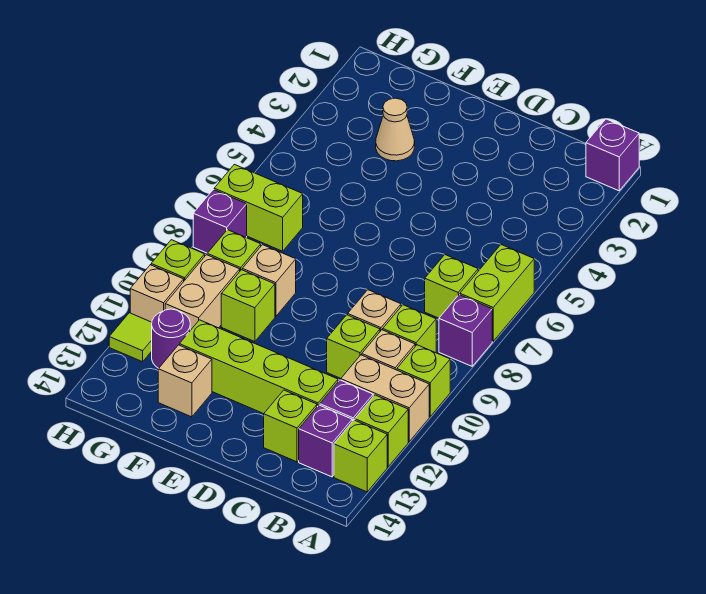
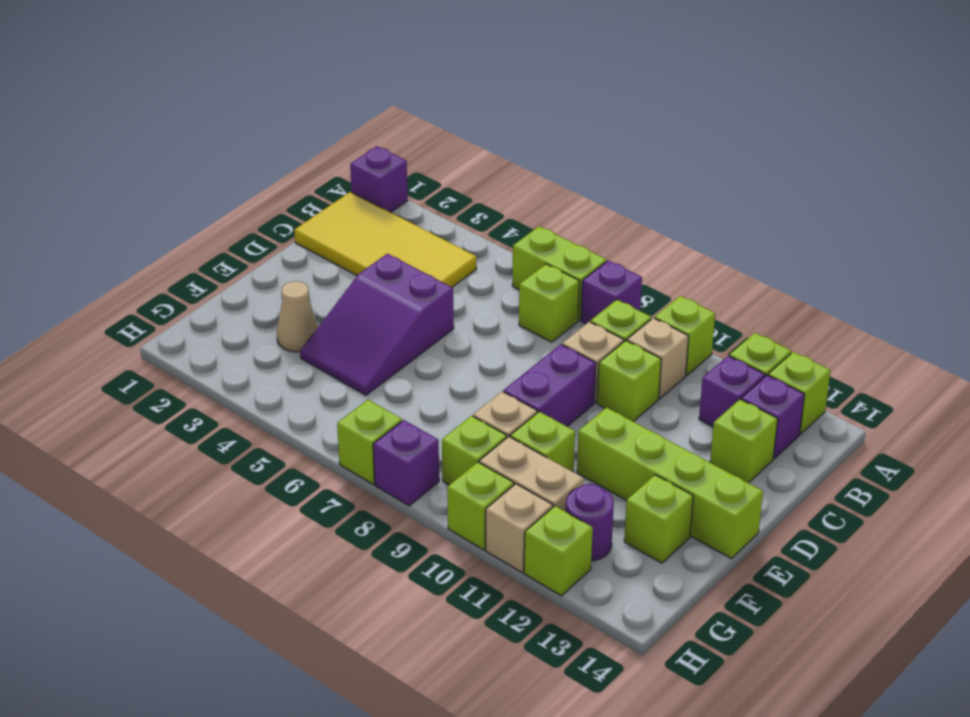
tan brick A11:B11 level 1 -> none
none -> yellow tile B1:C4 level 1
lime brick C12:F12 level 1 -> lime brick E11:E14 level 1
none -> purple slope D4:F5 level 1 top D
none -> purple brick D9:E9 level 1
tan brick F13 level 1 -> lime brick F13 level 1
lime brick G7:H7 level 1 -> lime brick H7 level 1
lime tile H12 level 1 -> lime brick H12 level 1

